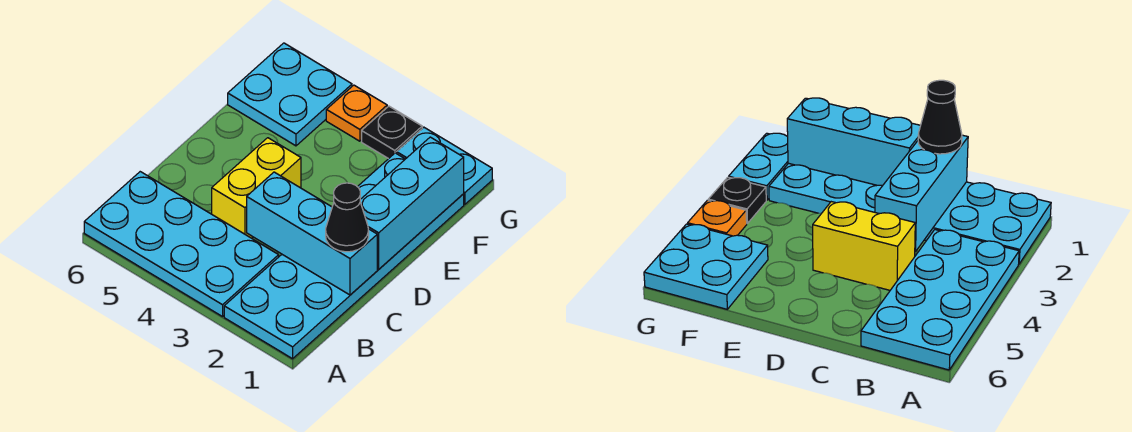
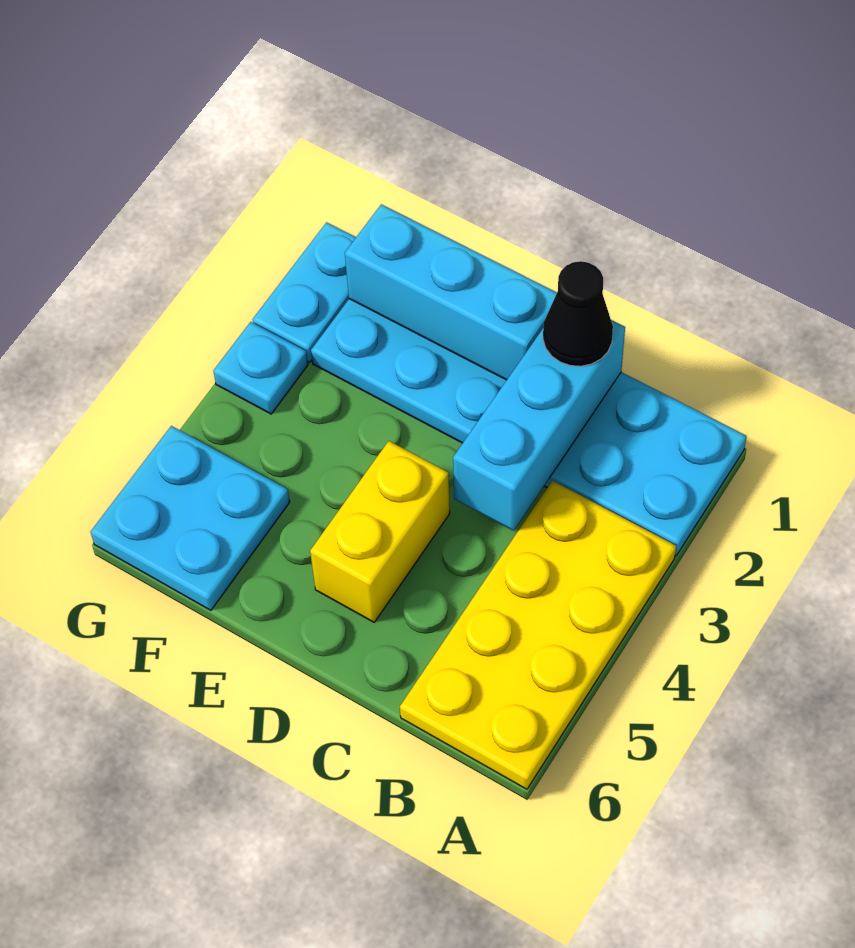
cyan plate A3:B6 level 1 -> yellow plate A3:B6 level 1
yellow brick C4:D4 level 1 -> yellow brick D4:D5 level 1
black plate G3 level 1 -> cyan plate G3 level 1
orange plate G4 level 1 -> none

